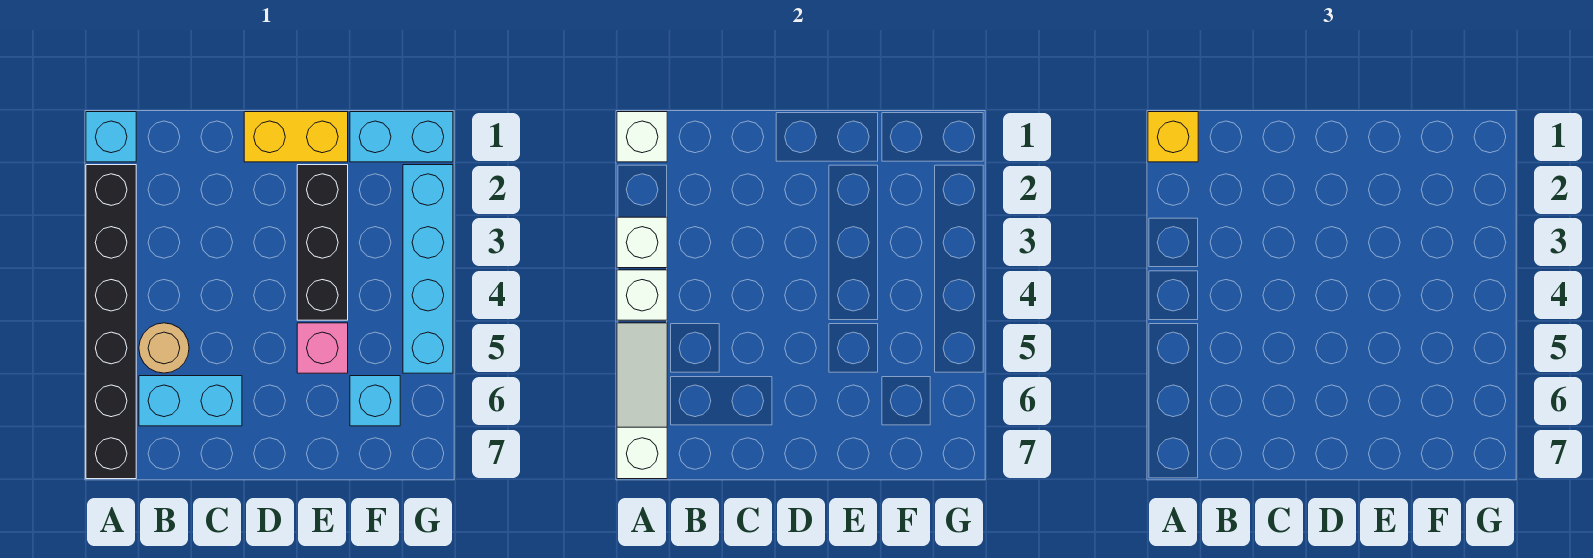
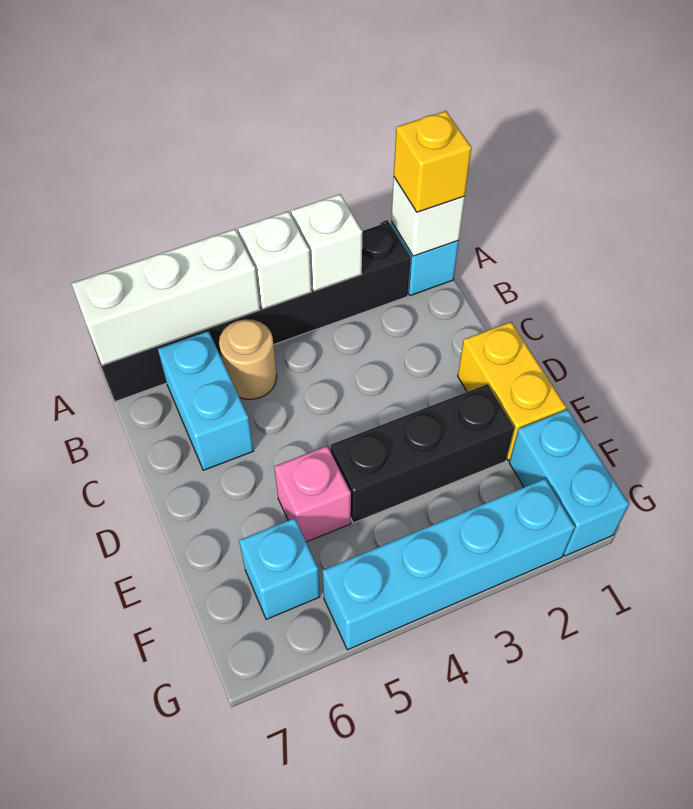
white slope A5:A7 level 2 top 7 -> white brick A5:A7 level 2

